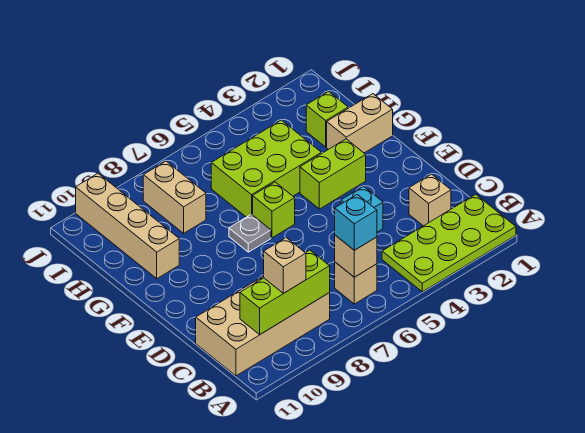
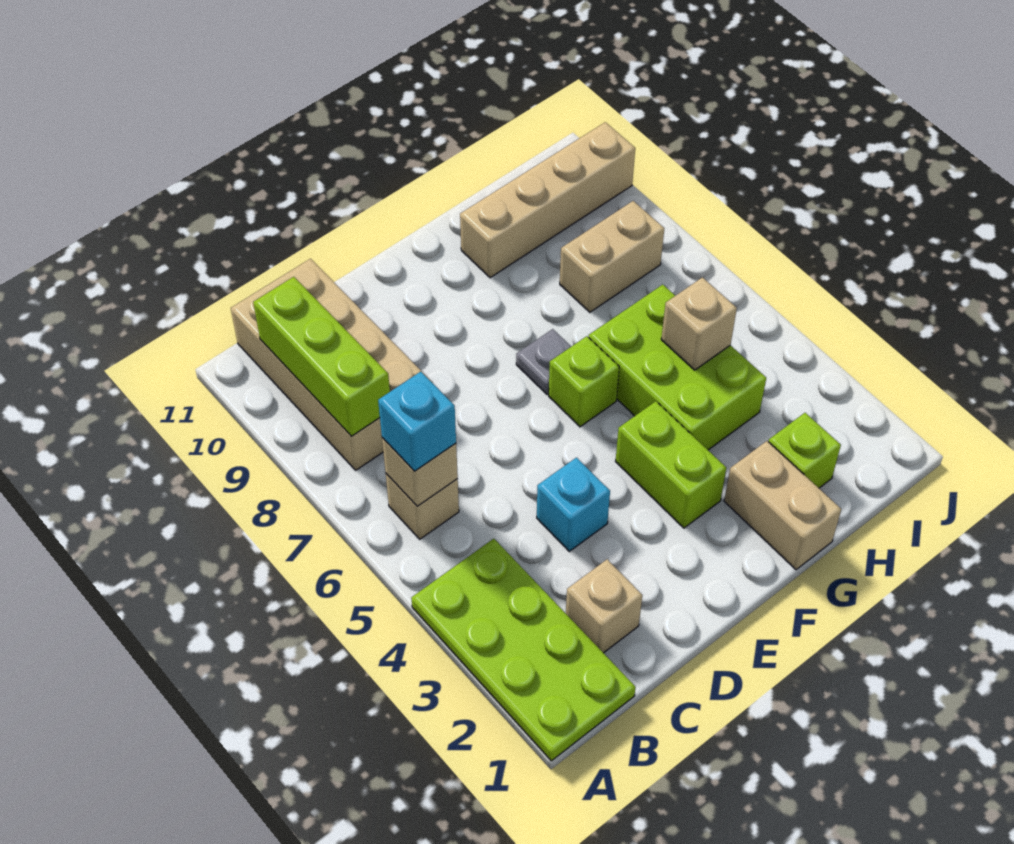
tan brick B9 level 3 -> tan brick H5 level 2

